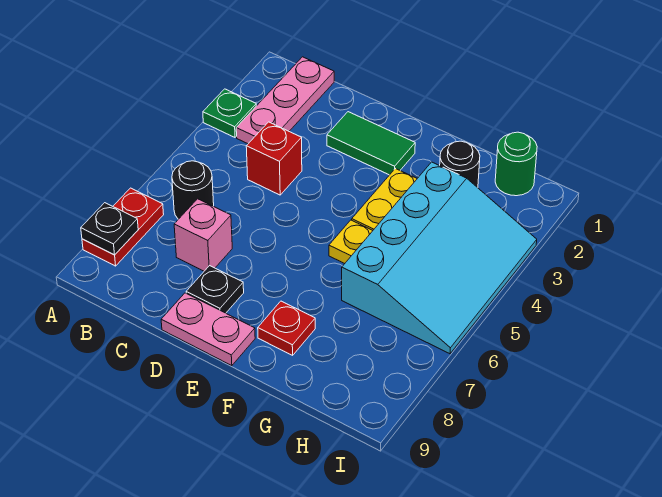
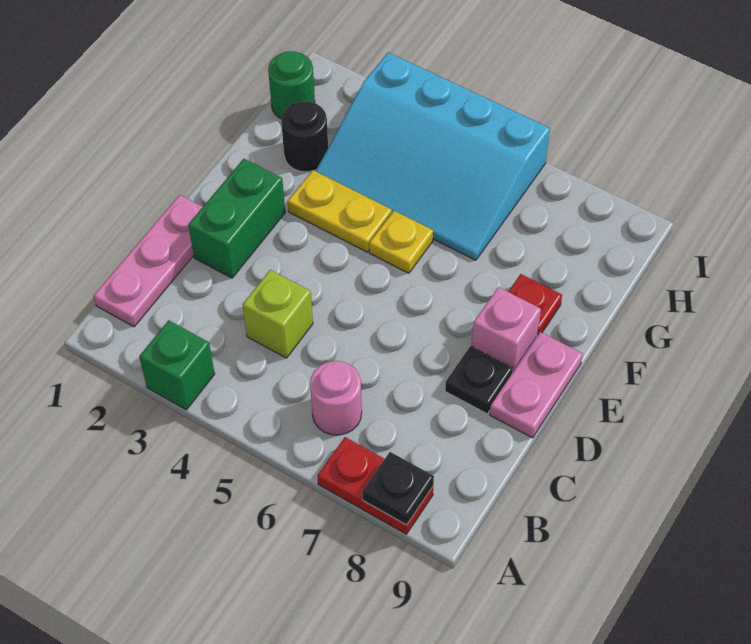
green plate A3 level 1 -> green brick A3 level 1
pink plate B1:B3 level 1 -> pink plate B1:D1 level 1
black round brick B6 level 1 -> pink round brick B6 level 1
red brick C4 level 1 -> lime brick C4 level 1
pink brick C7 level 1 -> pink brick E8 level 1
green tile D2:E2 level 1 -> green brick D2:E2 level 1
cyan slope G3:I6 level 1 top G -> cyan slope G3:I6 level 1 top I

